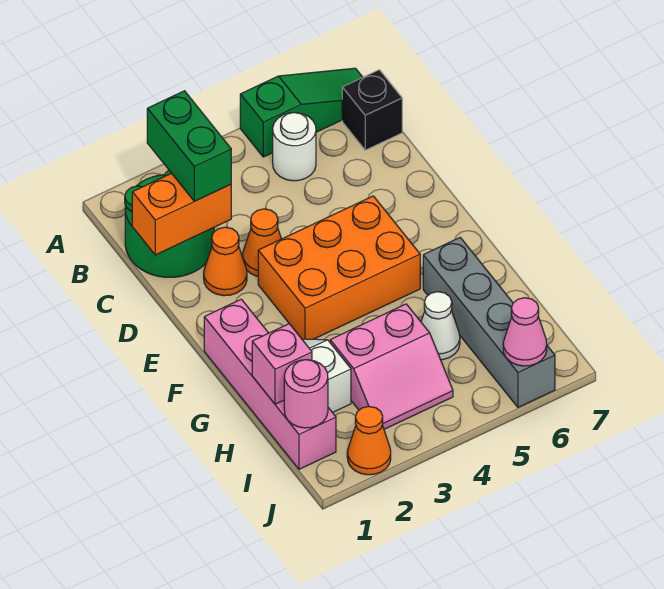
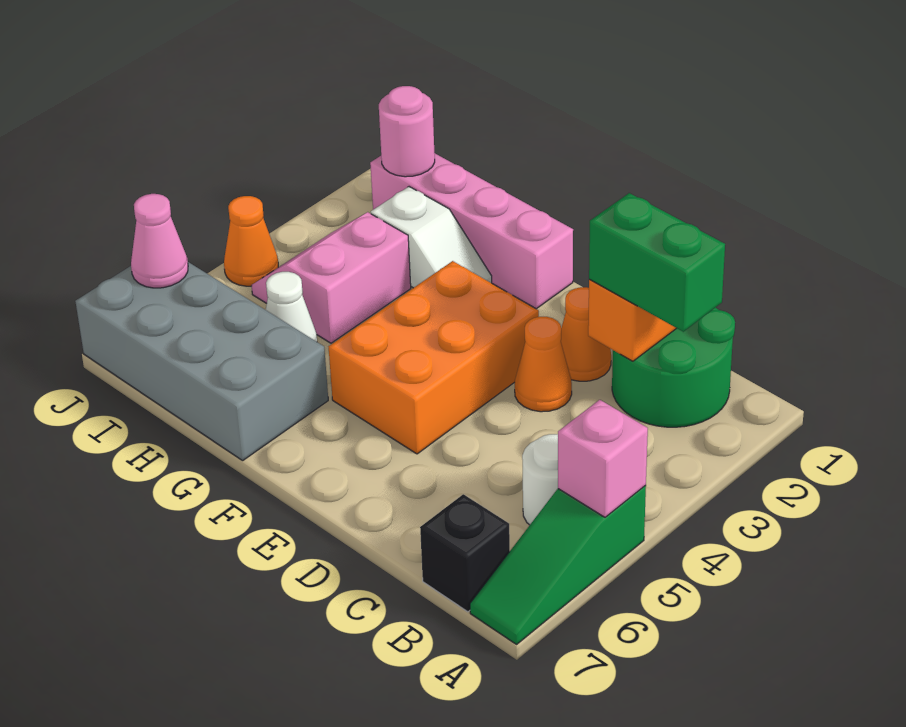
grey brick G6:J6 level 1 -> grey brick G6:J7 level 1
pink brick H1 level 2 -> pink brick A5 level 2
orange cone J2 level 1 -> orange cone J4 level 1

